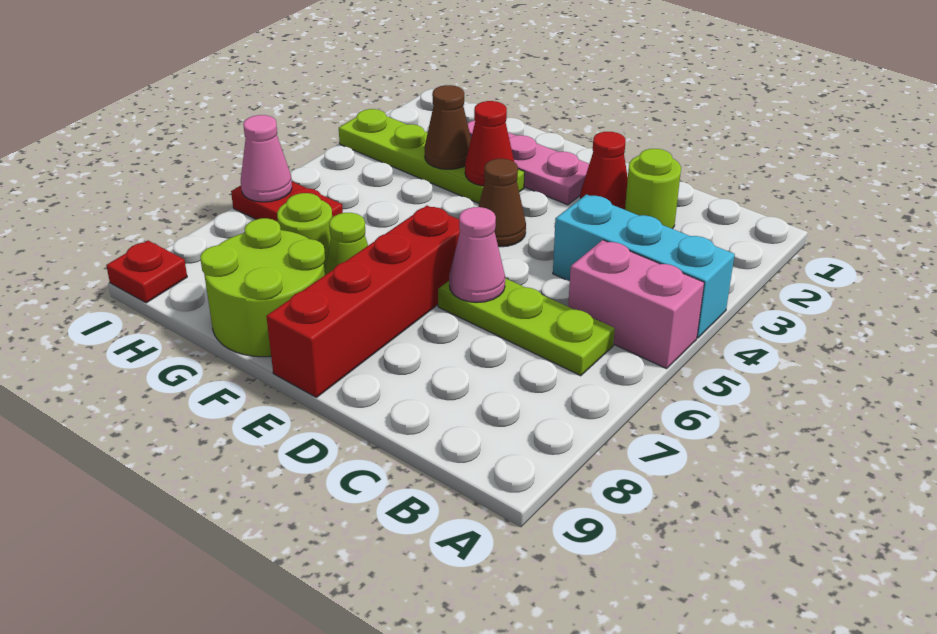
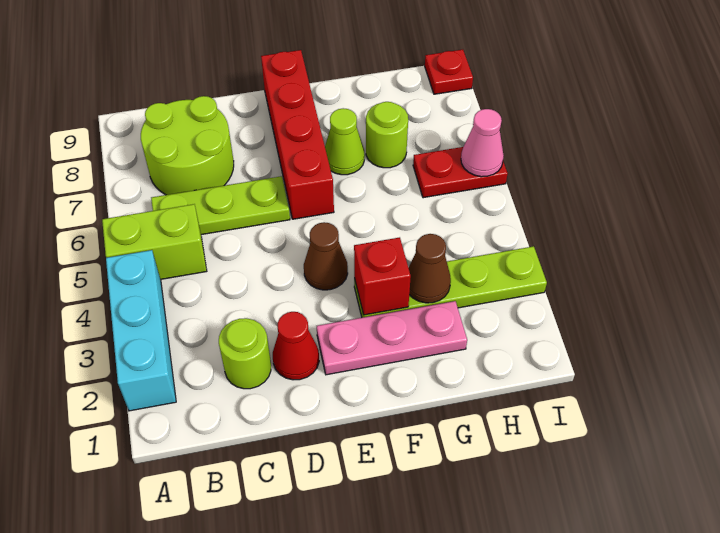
cyan brick A4:C4 level 1 -> cyan brick A2:A4 level 1
pink brick A5:B5 level 1 -> lime brick A5:B5 level 1
pink cone D6 level 2 -> none
red cone F3 level 2 -> red brick F3 level 2
lime round brick F8:G9 level 1 -> lime round brick B7:C8 level 1

